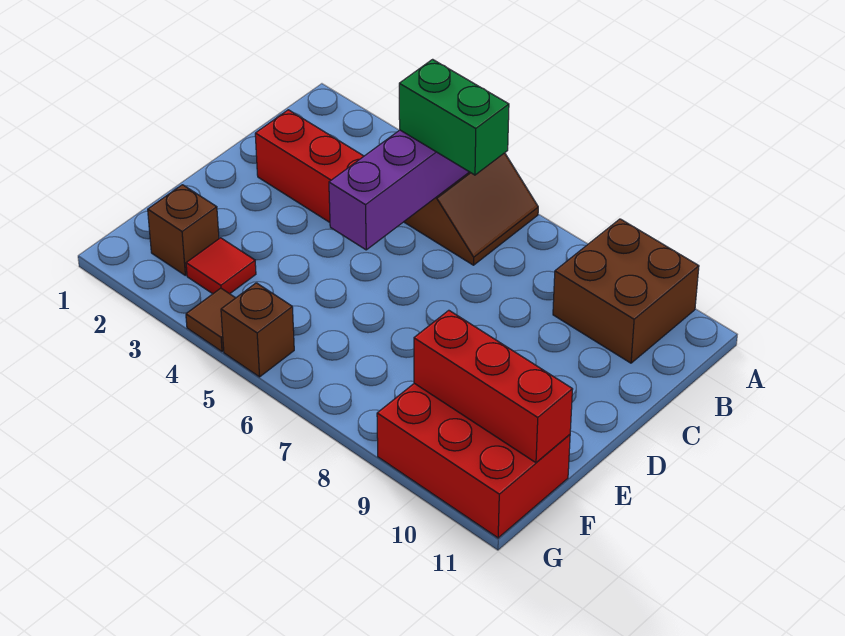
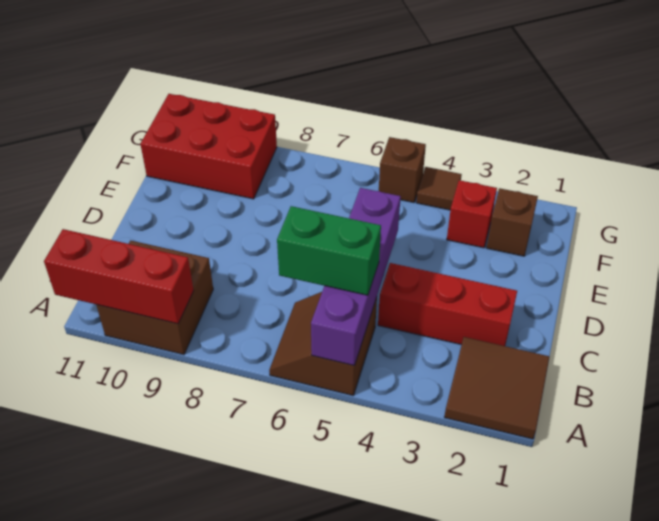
none -> brown tile A1:B2 level 1
red tile F3 level 1 -> red brick F3 level 1
red brick F9:F11 level 2 -> red brick A9:A11 level 2

